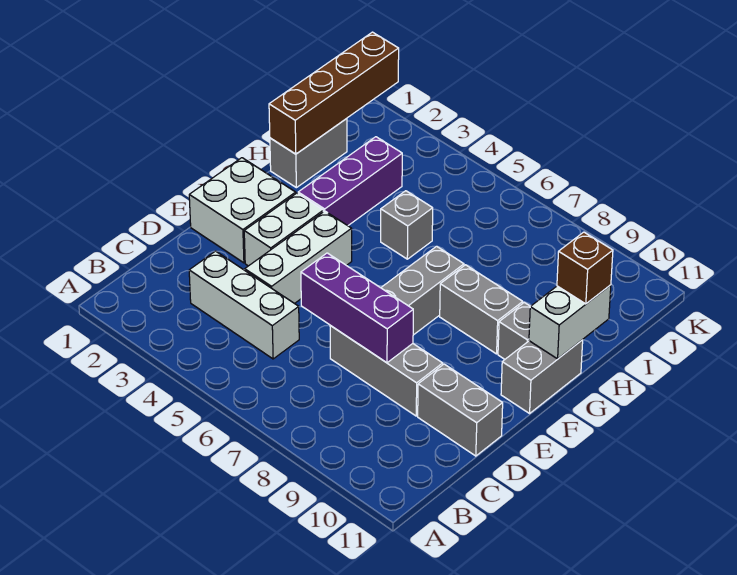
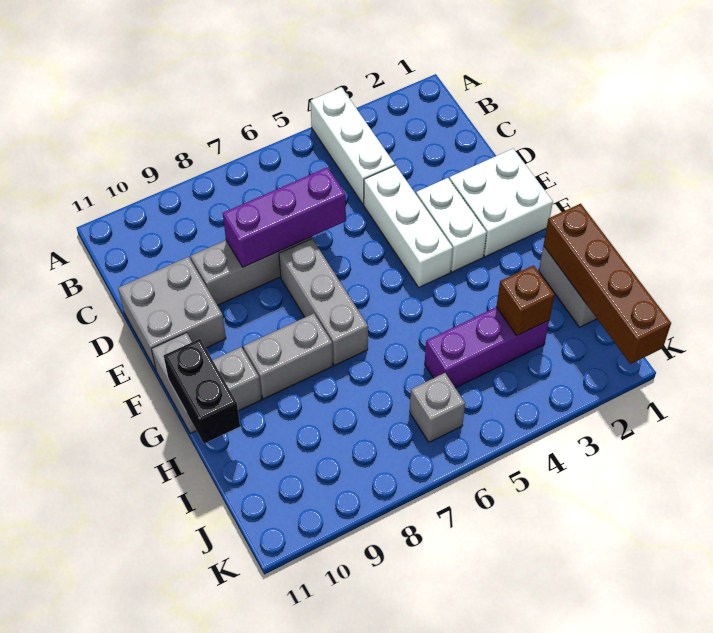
white brick C3:C5 level 1 -> white brick A4:C4 level 1
grey brick D10:D11 level 1 -> grey brick D10:E11 level 1
purple brick G3:I3 level 1 -> purple brick I3:I5 level 1
white brick G11:H11 level 2 -> black brick G11:H11 level 2
grey brick H5 level 1 -> grey brick J6 level 1
brown brick H11 level 3 -> brown brick I3 level 2

